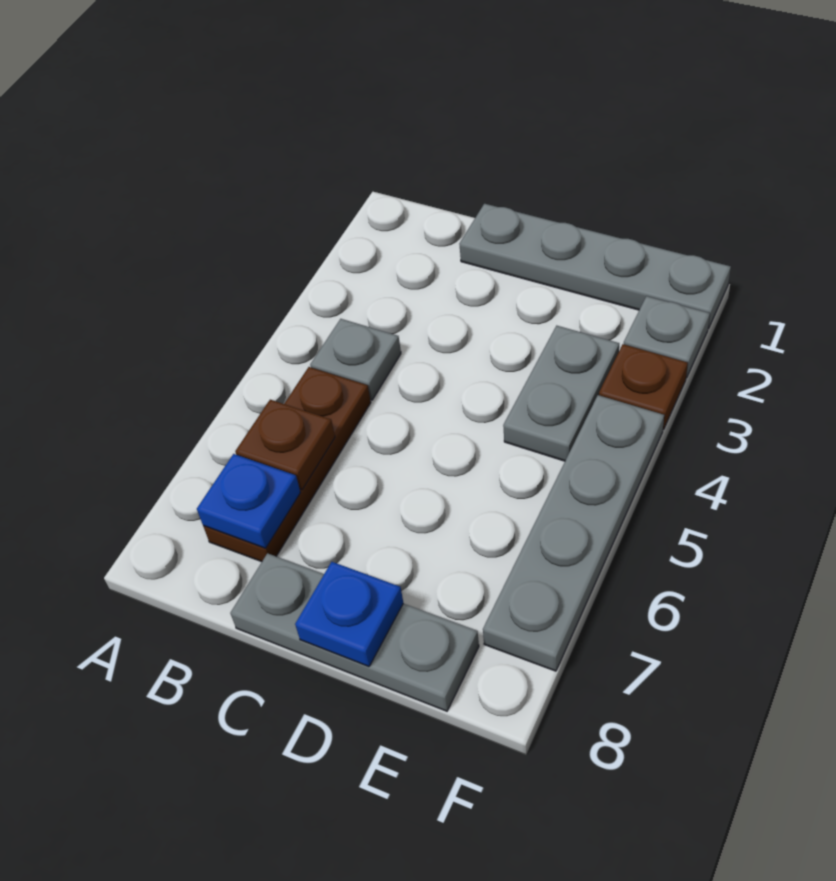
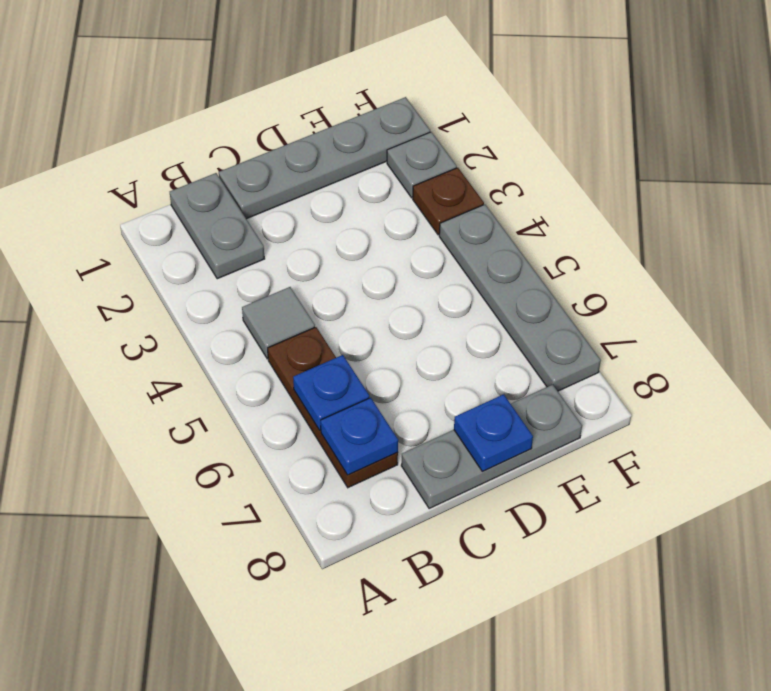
grey plate B4 level 1 -> grey tile B4 level 1
brown plate B6 level 2 -> blue plate B6 level 2
grey plate E3:E4 level 1 -> grey plate B1:B2 level 1

